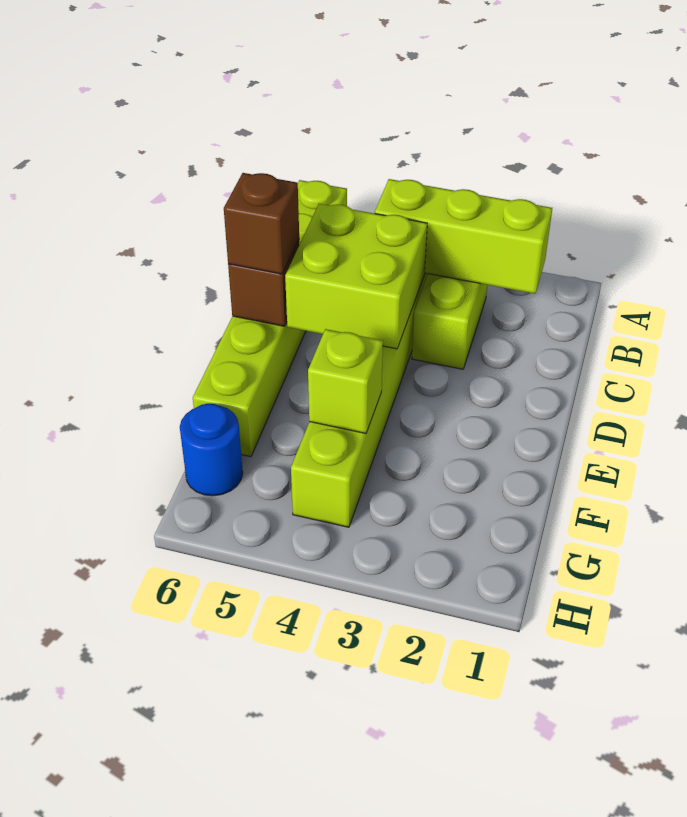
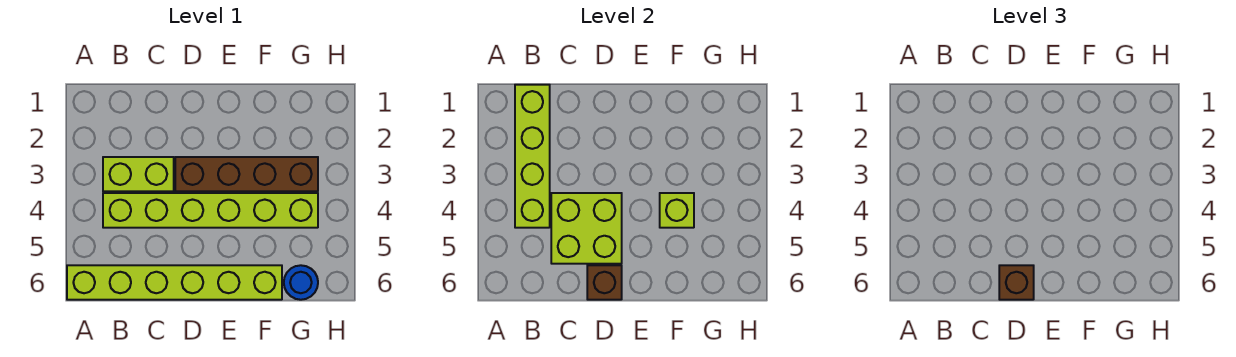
lime brick B2:B4 level 2 -> lime brick B1:B4 level 2
none -> brown brick D3:G3 level 1

